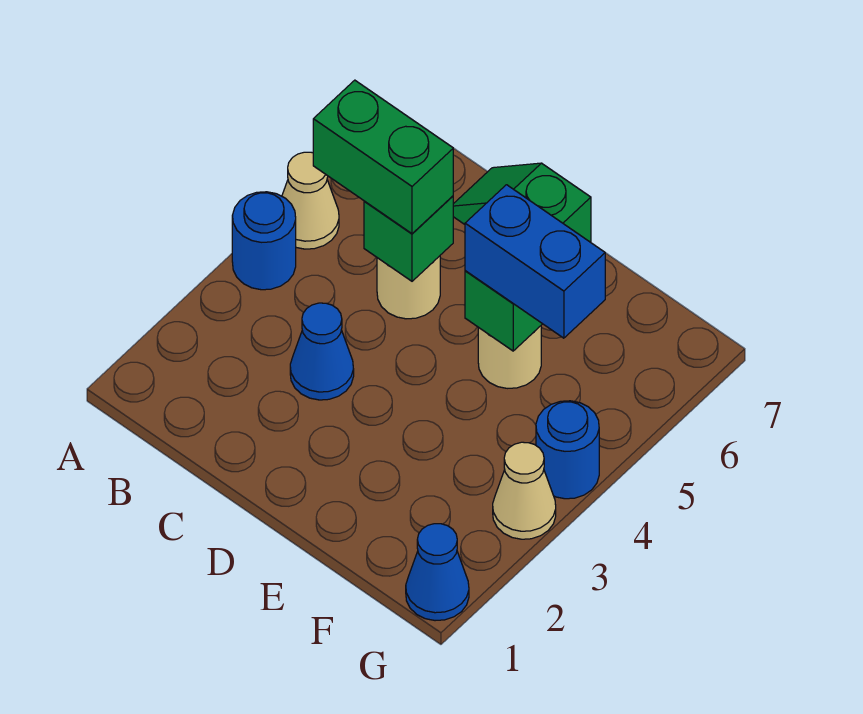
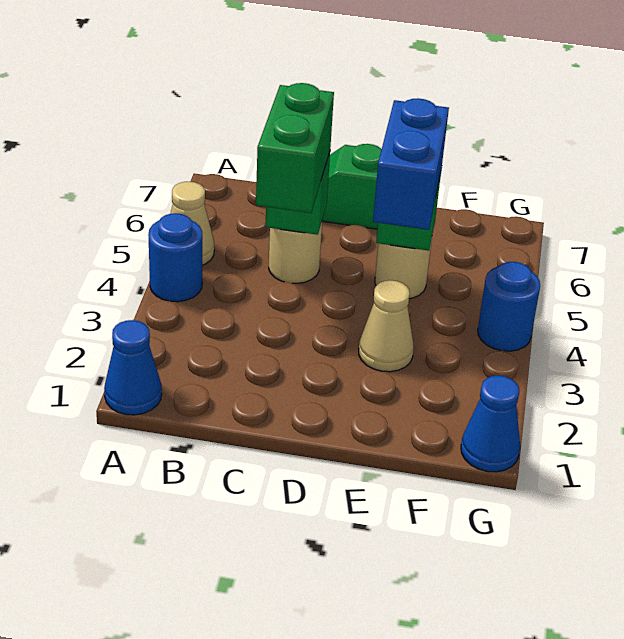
green brick B5:C5 level 3 -> green brick C4:C5 level 3
blue cone C3 level 1 -> blue cone A1 level 1
blue brick E5:F5 level 3 -> blue brick E4:E5 level 3
tan cone G3 level 1 -> tan cone E3 level 1

